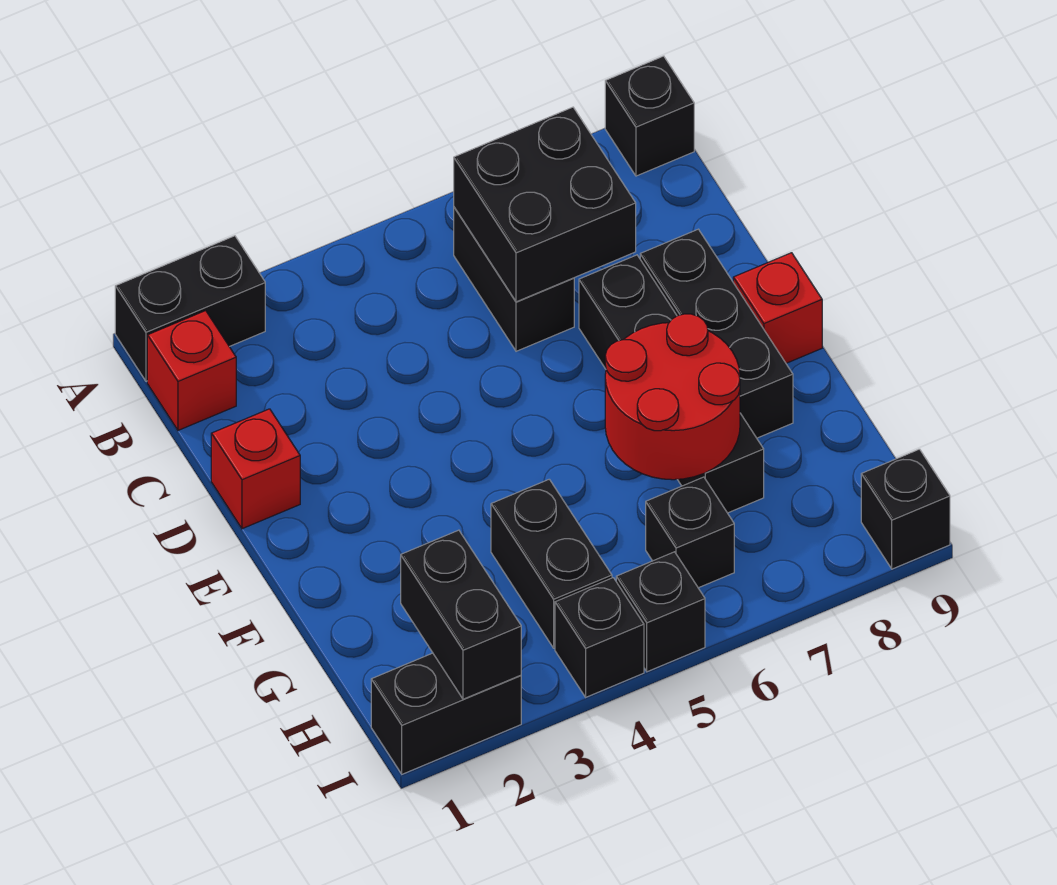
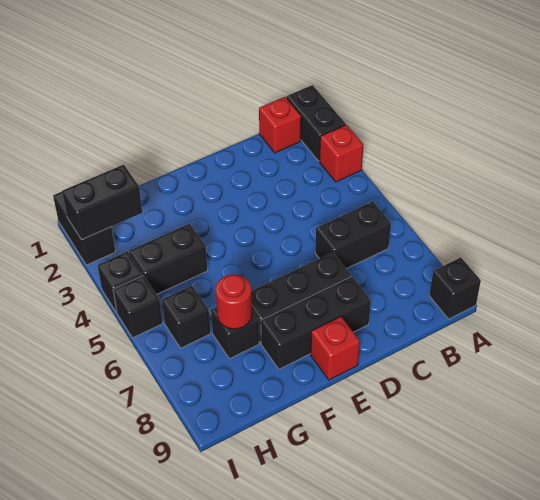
black brick B6:C7 level 2 -> none
red brick D1 level 1 -> red brick A3 level 1
red round brick F6:G7 level 2 -> red round brick G7 level 2
black brick I9 level 1 -> none

